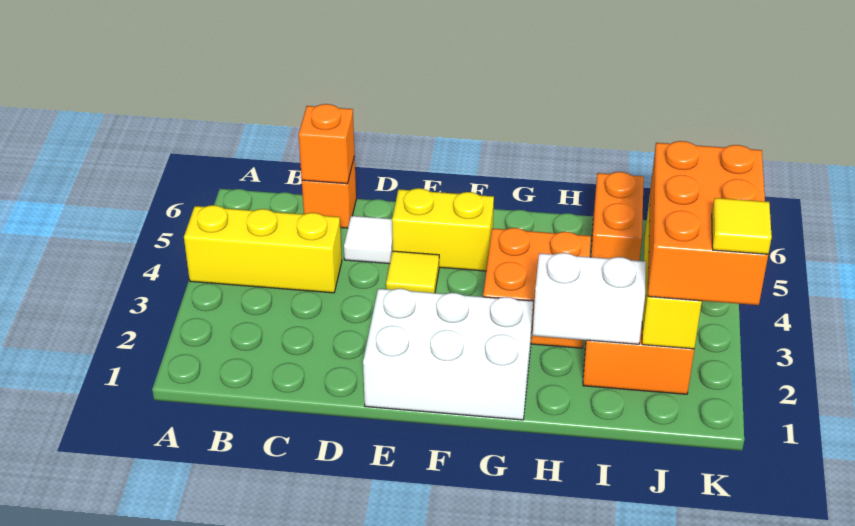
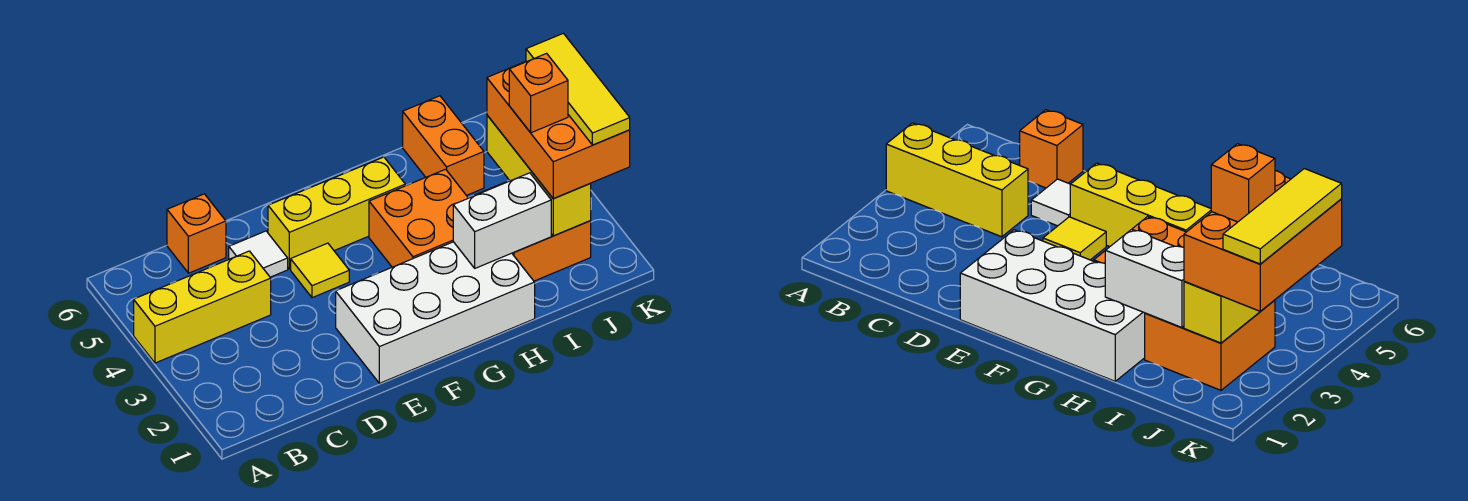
orange brick C6 level 2 -> orange brick J3 level 4
white brick E1:G2 level 1 -> white brick E1:H2 level 1
yellow brick E5:F5 level 1 -> yellow brick E5:G5 level 1
yellow tile K2 level 4 -> yellow tile K2:K4 level 4

